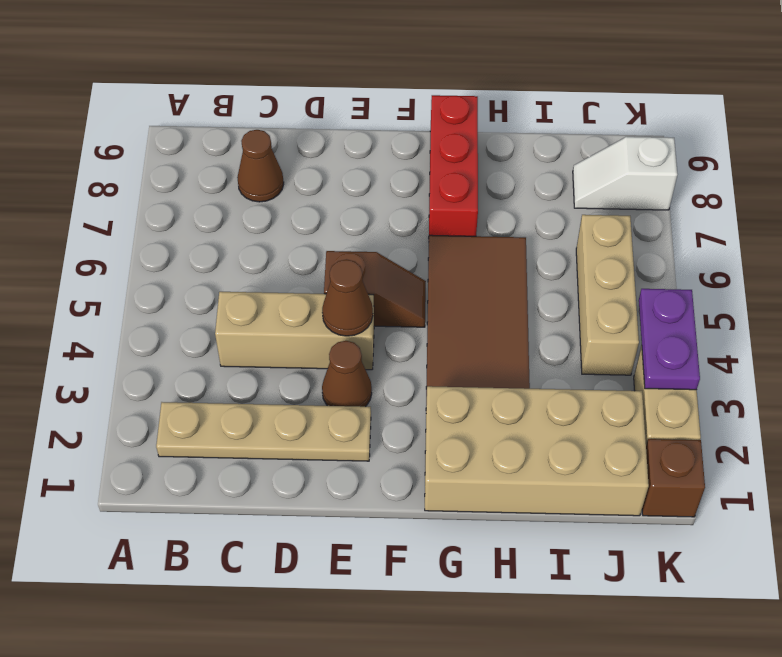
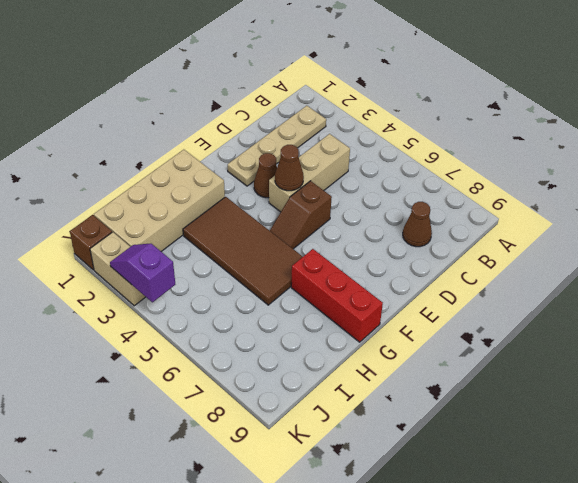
tan brick J4:J6 level 1 -> none
white slope J8:K8 level 1 top K -> none
purple plate K3:K4 level 2 -> purple slope K3:K4 level 2 top 4

